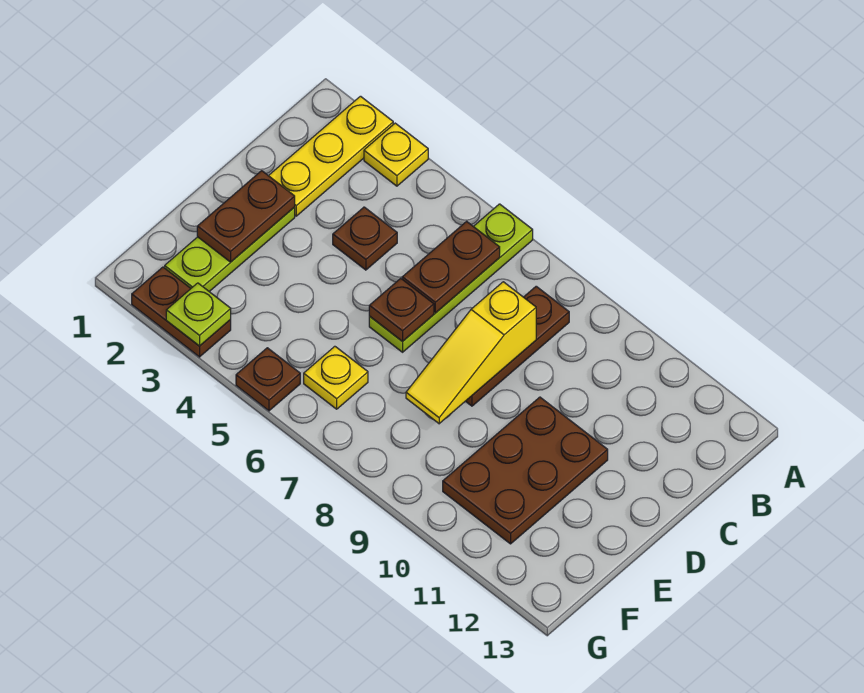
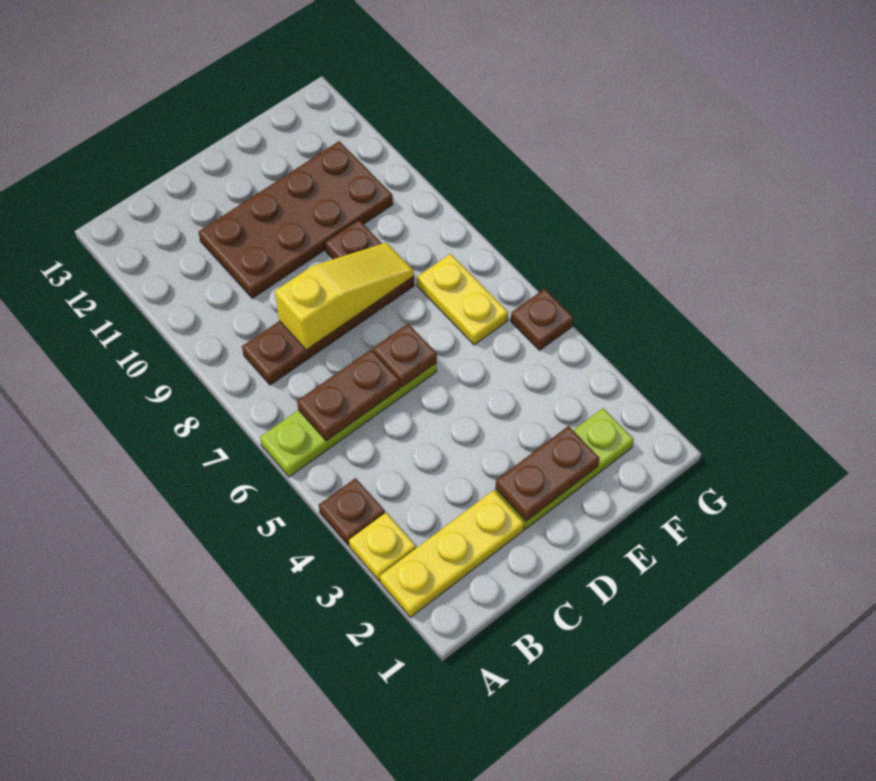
brown plate C4 level 1 -> brown plate A4 level 1
brown plate D10:F11 level 1 -> brown plate C10:F11 level 1
yellow plate F6 level 1 -> yellow plate F6:F7 level 1
brown plate G2:G3 level 1 -> brown plate E8:E9 level 1
lime plate G3 level 2 -> none

